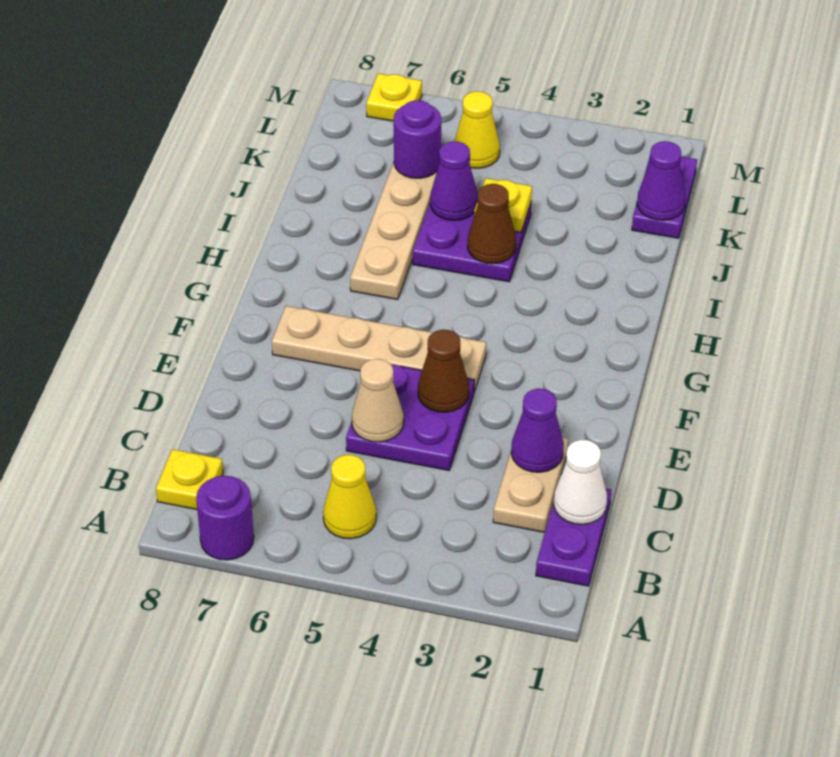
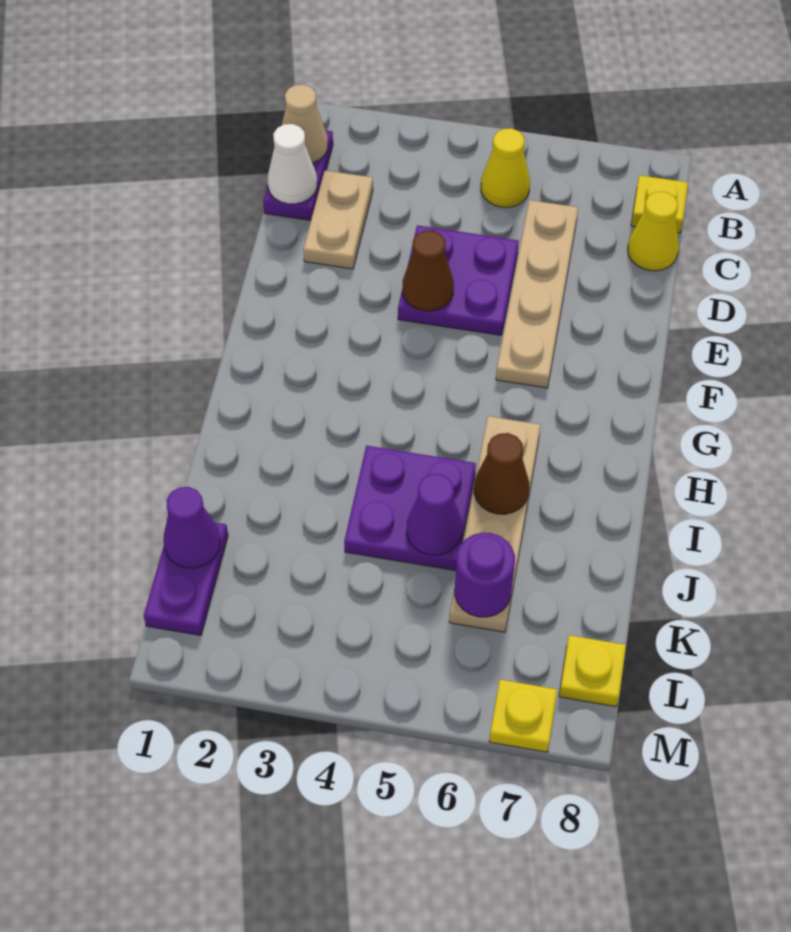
purple round brick A7 level 1 -> none
purple cone D2 level 2 -> none
tan cone D5 level 2 -> tan cone B1 level 2
tan plate F4:F7 level 1 -> tan plate C6:F6 level 1
brown cone I4 level 2 -> brown cone I6 level 2
yellow plate J4 level 2 -> yellow plate L8 level 1
yellow cone L5 level 1 -> yellow cone C8 level 1

